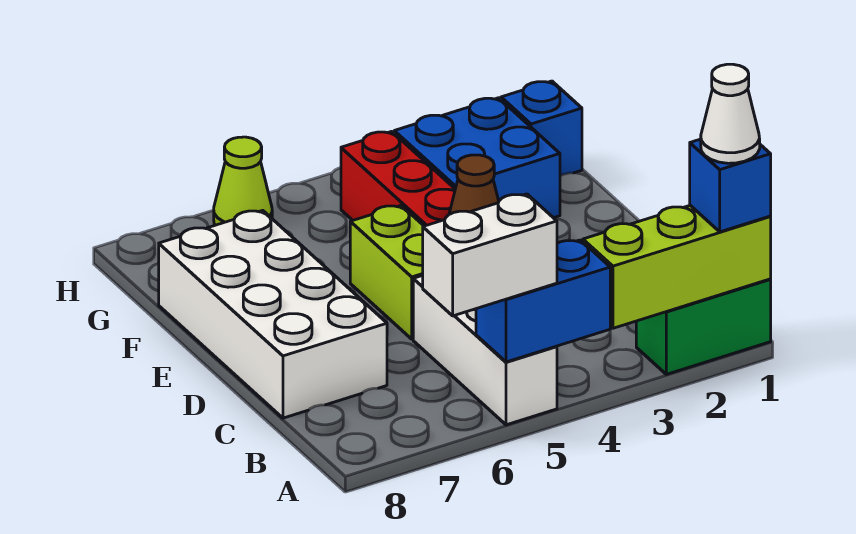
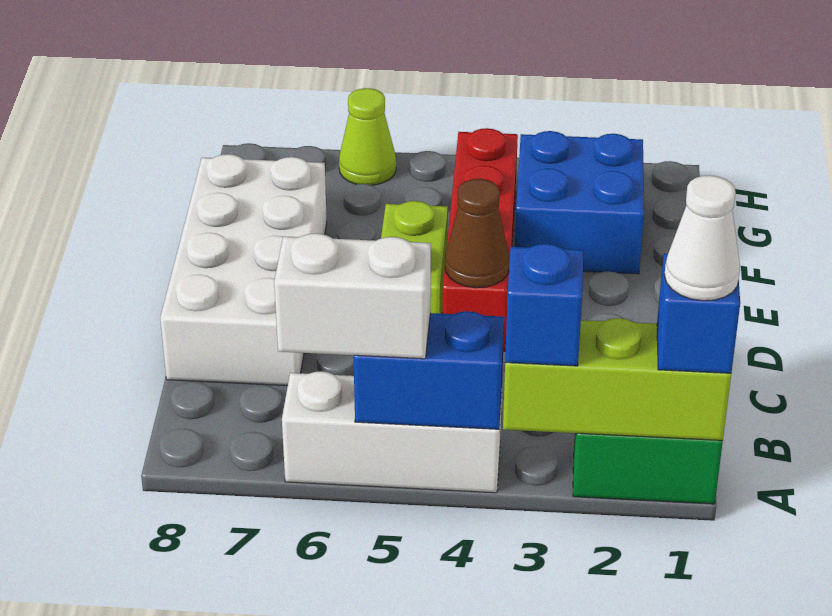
white brick A5:C5 level 1 -> white brick A4:A6 level 1
blue brick G1 level 1 -> blue brick A3 level 3

